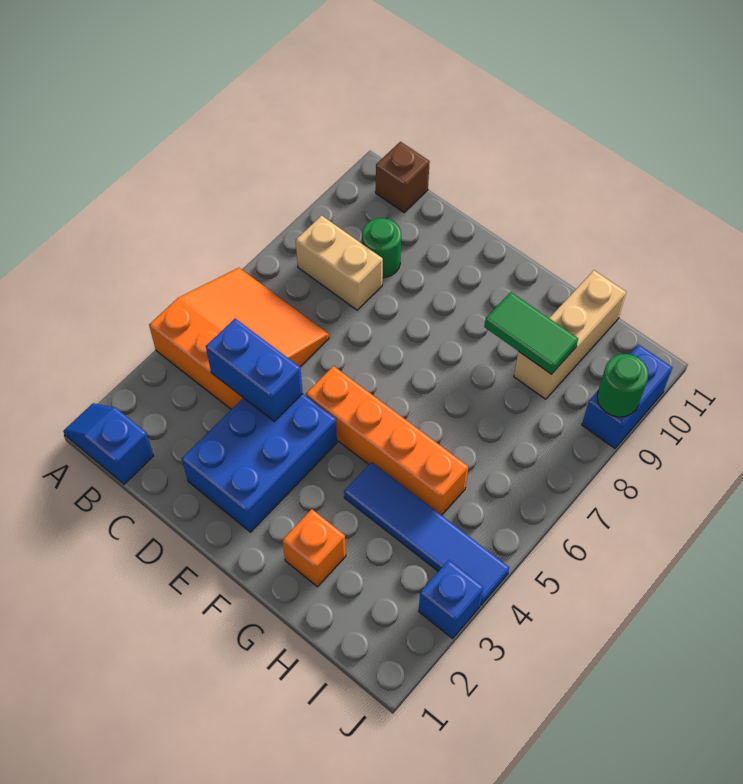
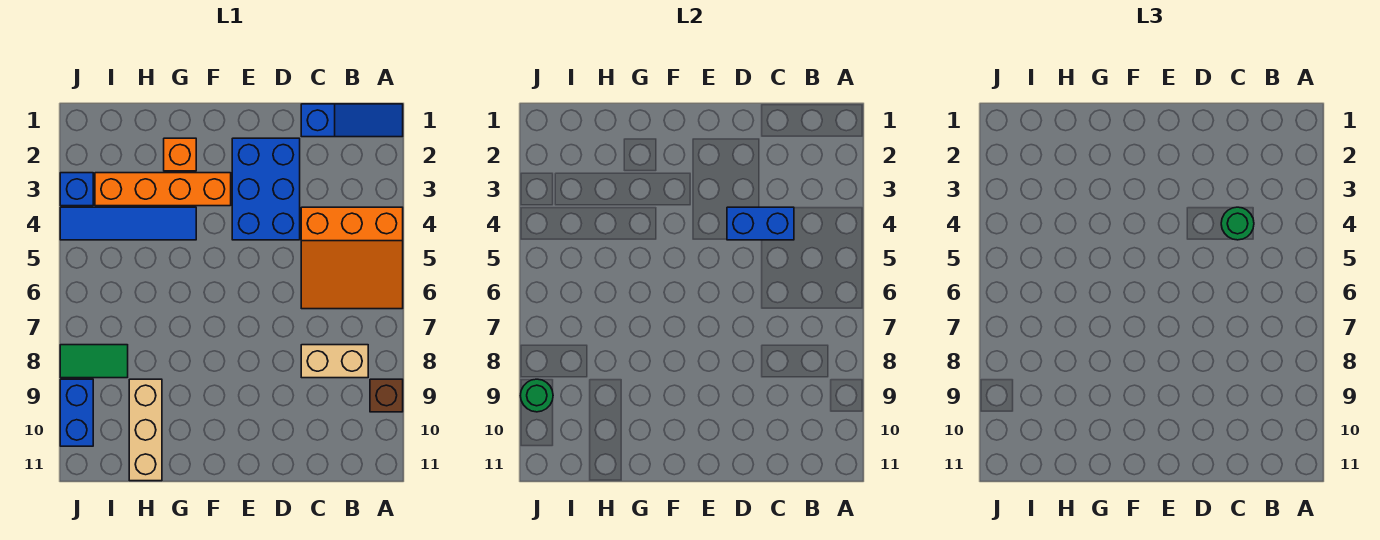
blue slope A1:B1 level 1 top B -> blue slope A1:C1 level 1 top C
brown brick B11 level 1 -> brown brick A9 level 1
green round brick C9 level 1 -> green round brick C4 level 3
orange brick E5:H5 level 1 -> orange brick F3:I3 level 1
green tile G9:H9 level 2 -> green tile I8:J8 level 1

